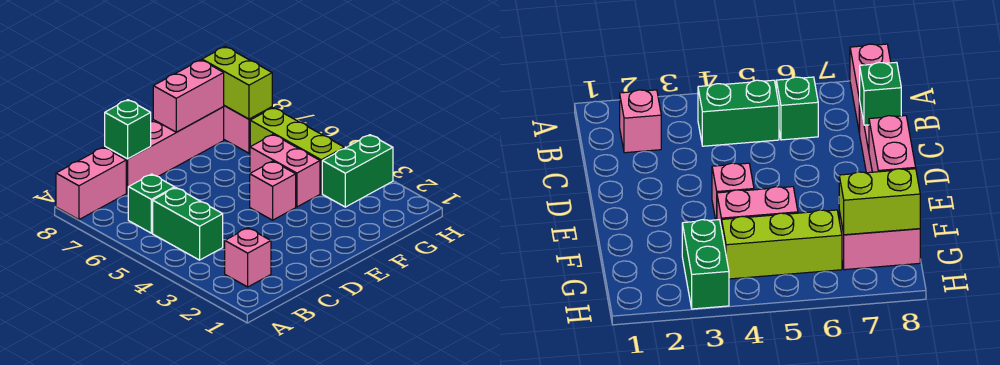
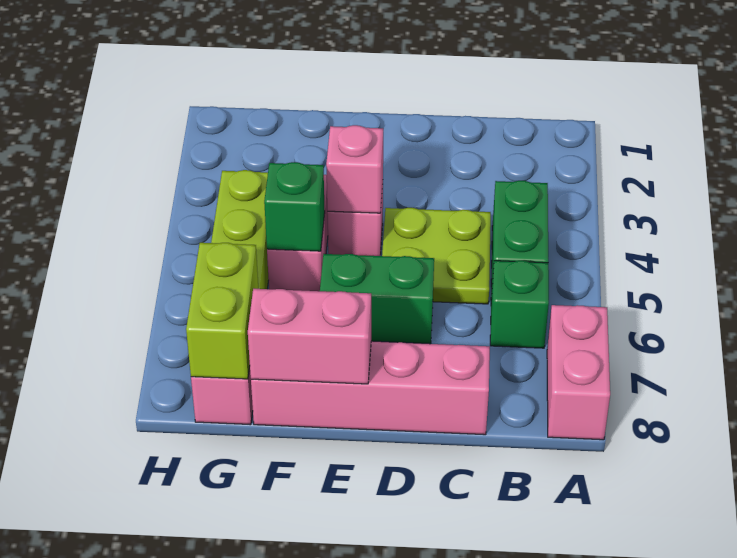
pink brick A8:B8 level 1 -> pink brick A7:A8 level 1
pink brick B2 level 1 -> pink brick E4 level 2
none -> lime plate C4:D5 level 1
green brick C8 level 2 -> green brick F5 level 2
green brick G3:H3 level 1 -> green brick D6:E6 level 1

